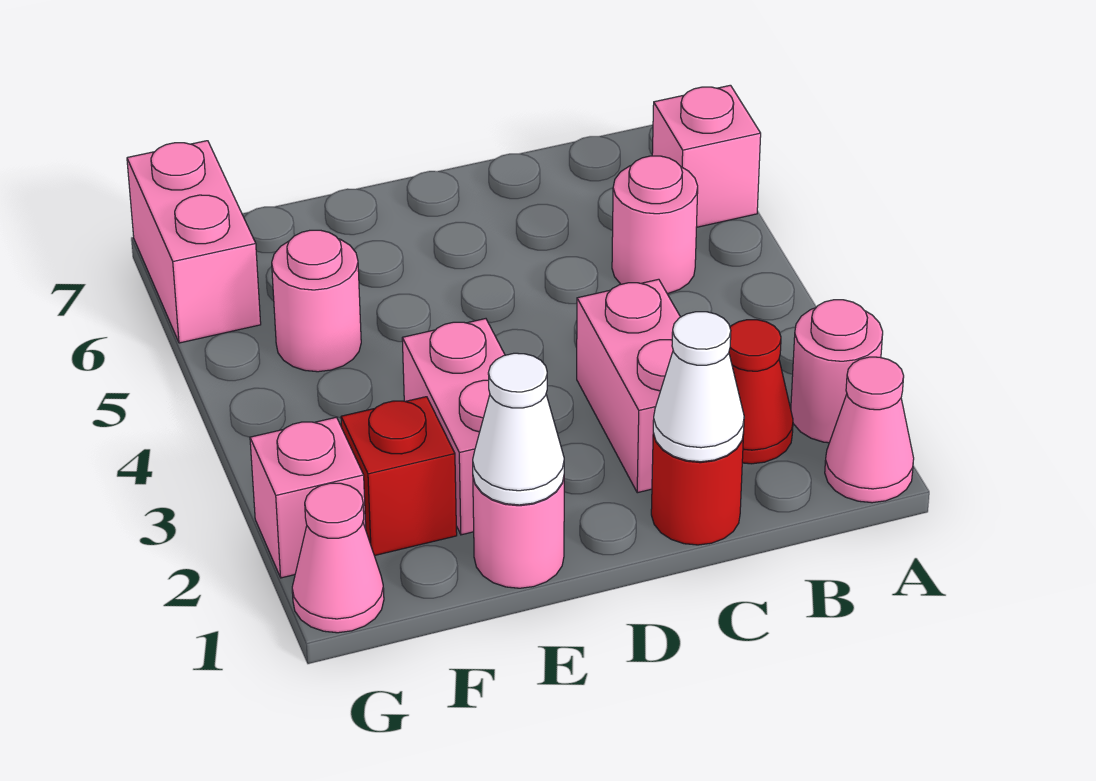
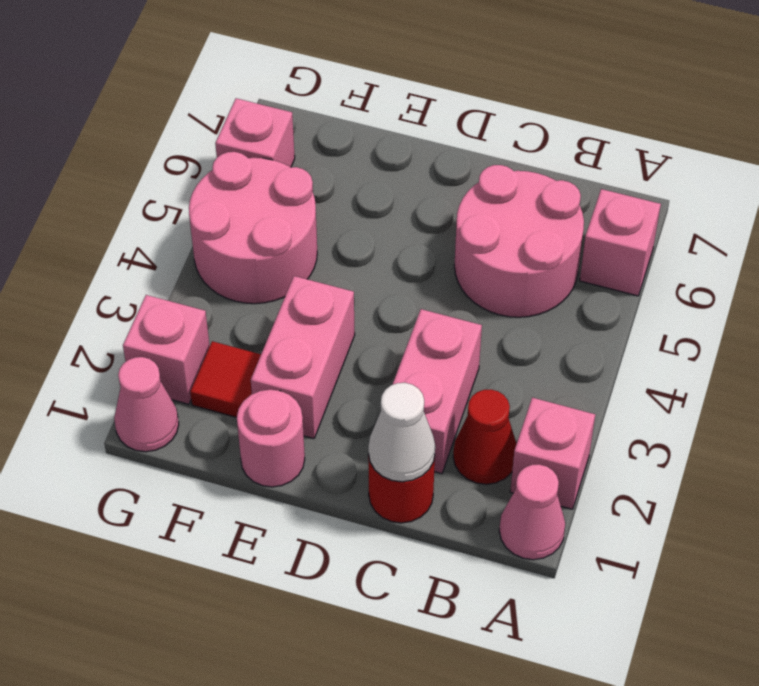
pink round brick A2 level 1 -> pink brick A2 level 1
pink round brick B5 level 1 -> pink round brick B5:C6 level 1
white cone E1 level 2 -> none
red brick F2 level 1 -> red tile F2 level 1
pink round brick F5 level 1 -> pink round brick F4:G5 level 1
pink brick G6:G7 level 1 -> pink brick G6 level 1

